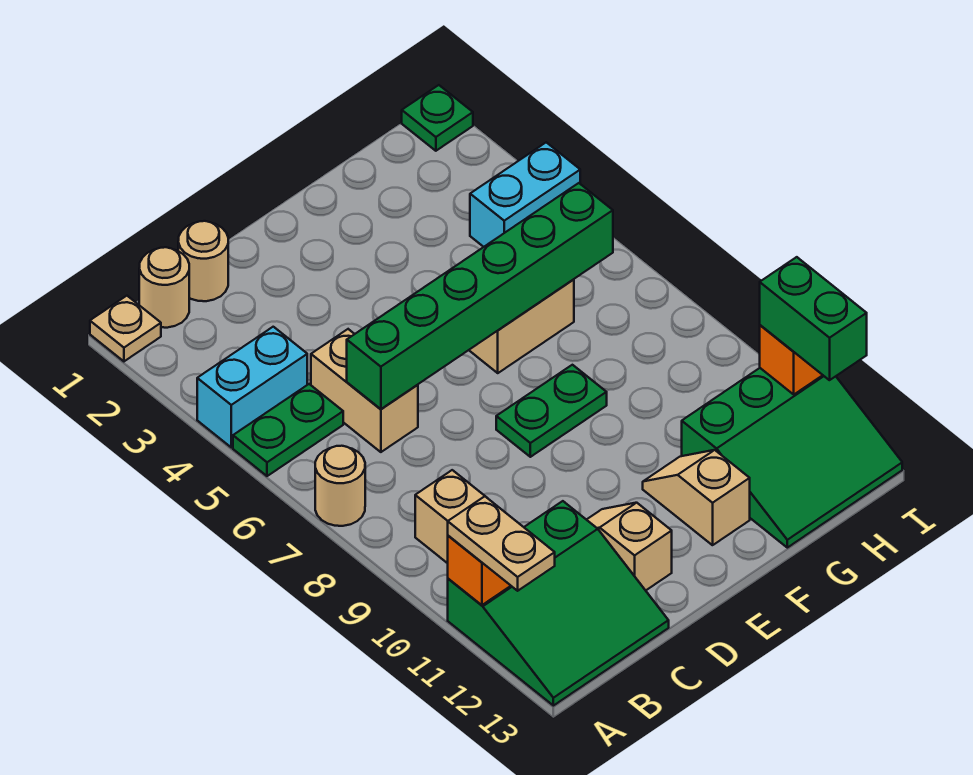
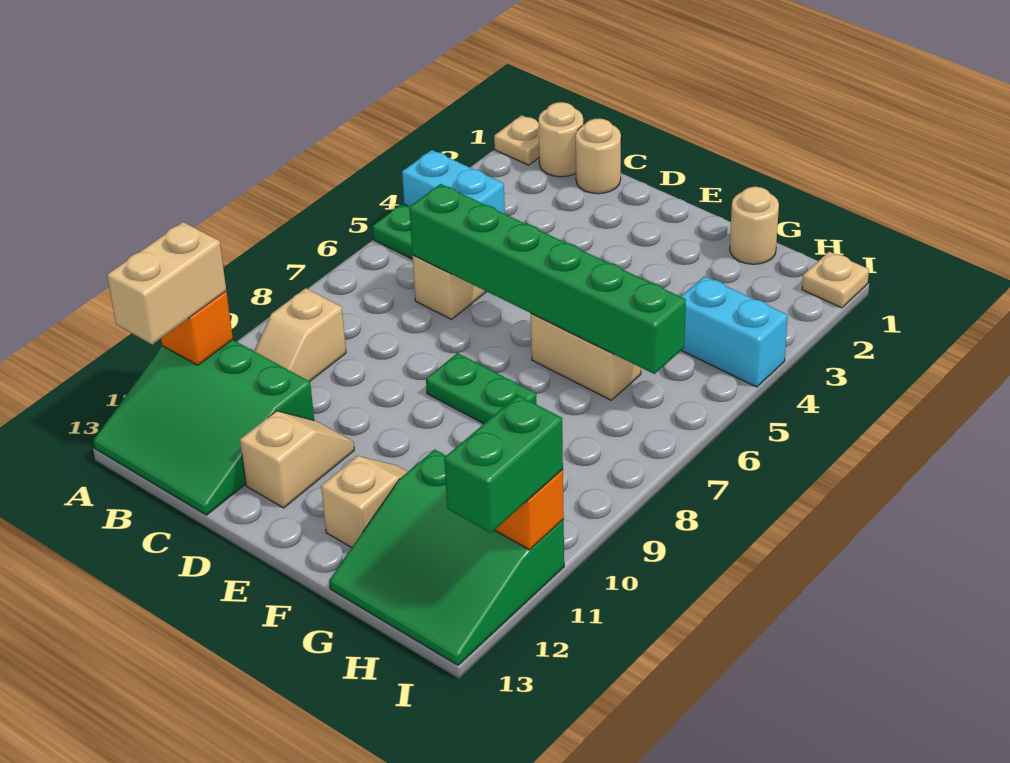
tan round brick A7 level 1 -> tan round brick G1 level 1
tan plate A11:A12 level 3 -> tan brick A11:A12 level 3
green plate I1 level 1 -> tan plate I1 level 1

